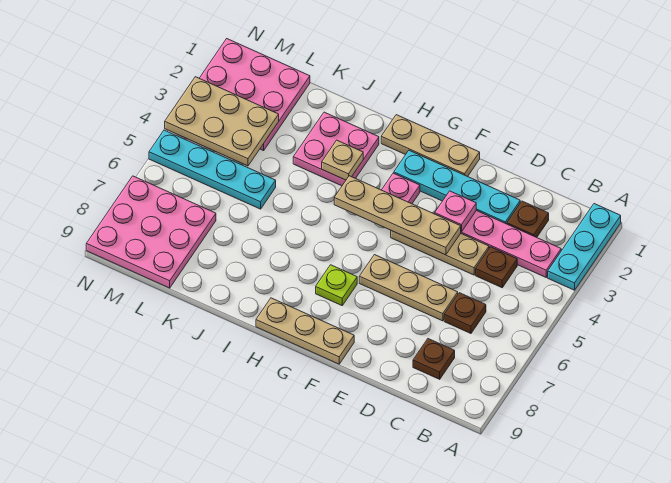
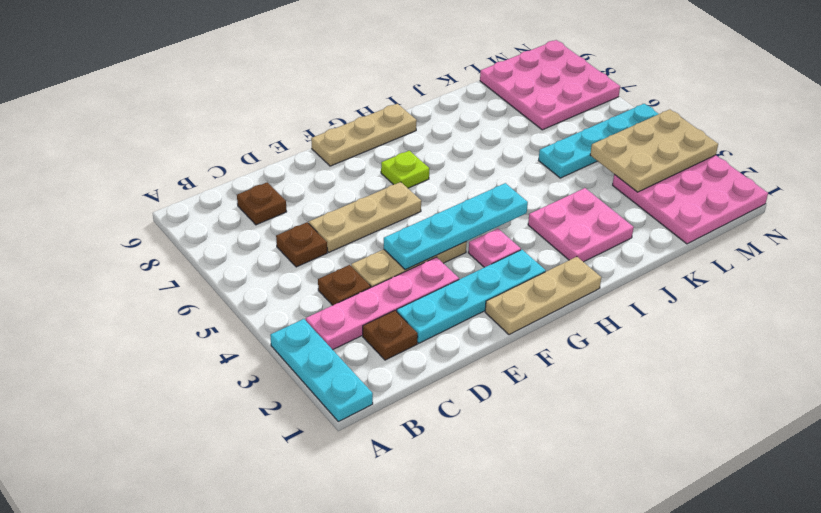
pink plate E3 level 2 -> none
tan plate E4:H4 level 2 -> cyan plate E4:H4 level 2
tan plate I3 level 2 -> none

